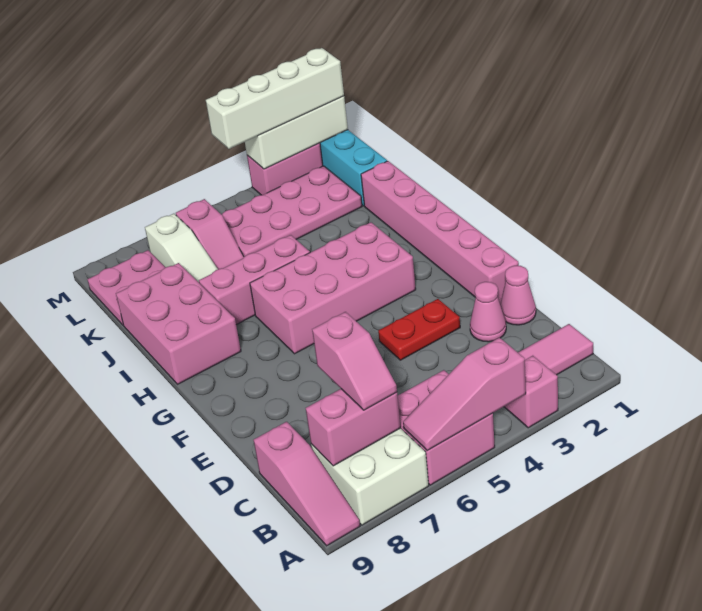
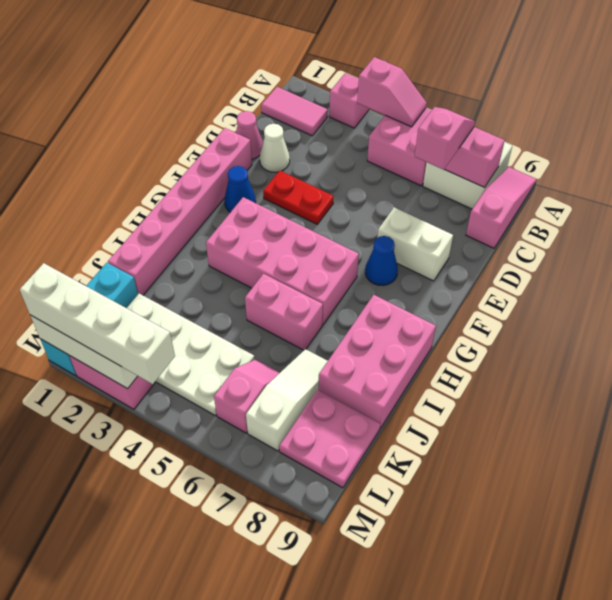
pink slope A4:A6 level 2 top 4 -> pink slope A4:A5 level 2 top 4
pink cone D2 level 1 -> white cone D2 level 1
none -> white brick E7:E8 level 1
none -> blue cone F2 level 1
none -> blue cone F7 level 1
pink brick I5:I7 level 1 -> pink brick I5:I6 level 1
pink plate K2:L5 level 1 -> white plate K2:L5 level 1

